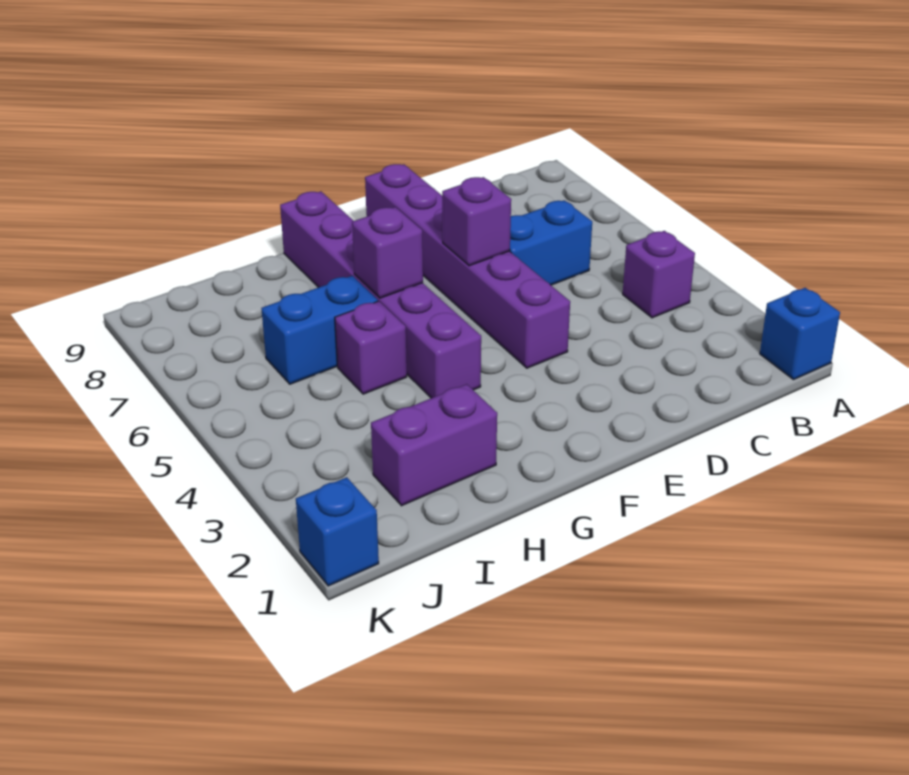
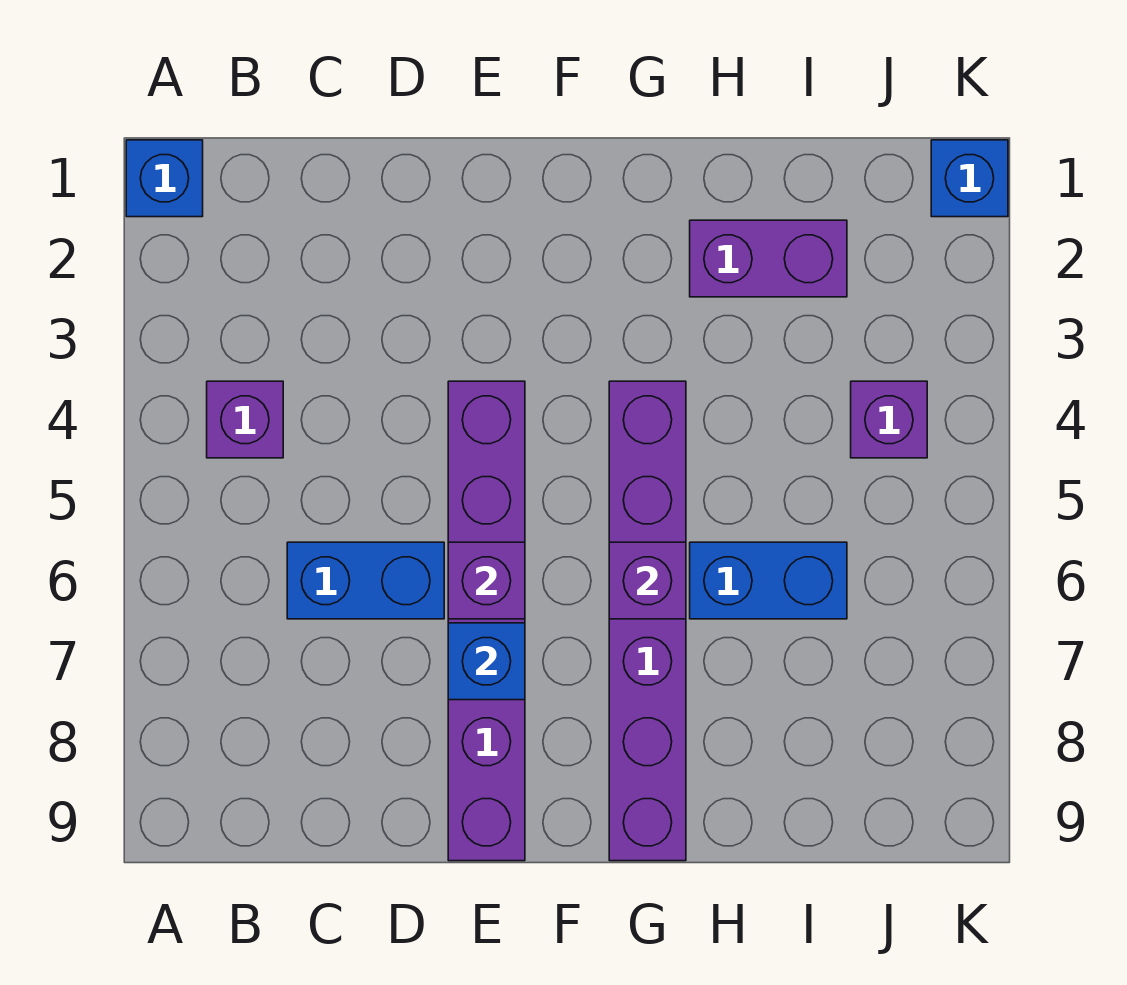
none -> blue brick E7 level 2
purple brick H5 level 1 -> purple brick J4 level 1

